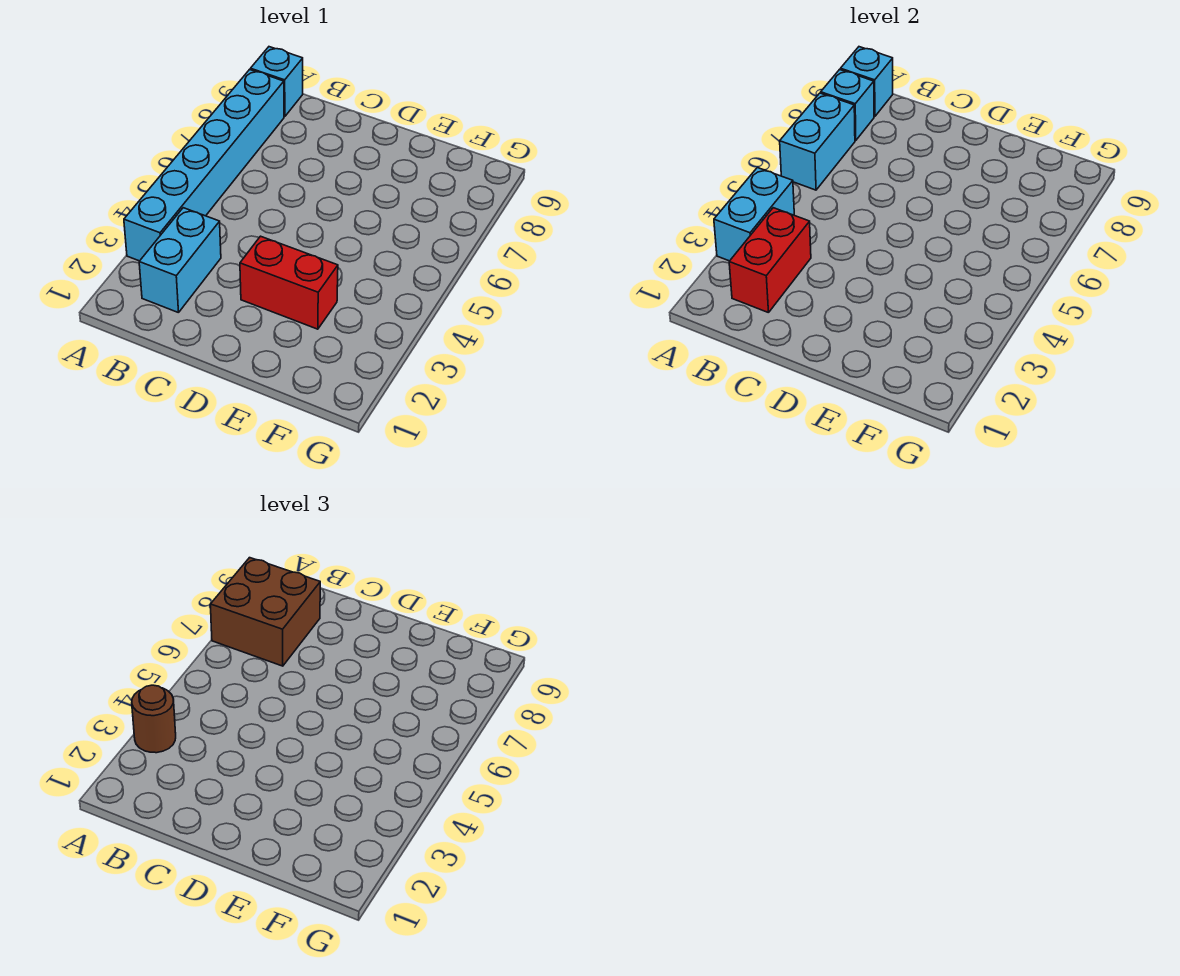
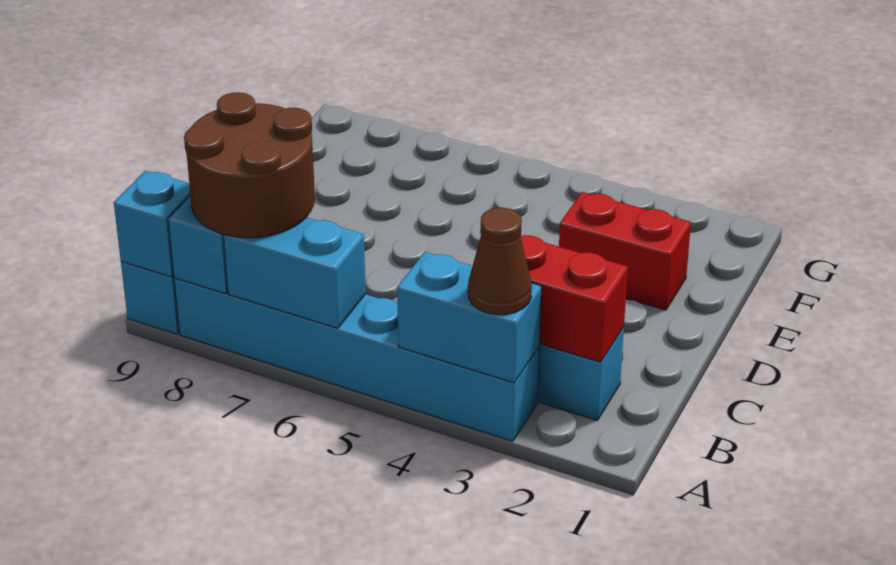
brown round brick A3 level 3 -> brown cone A3 level 3
brown brick A7:B8 level 3 -> brown round brick A7:B8 level 3
red brick D3:E3 level 1 -> red brick E2:E3 level 1

